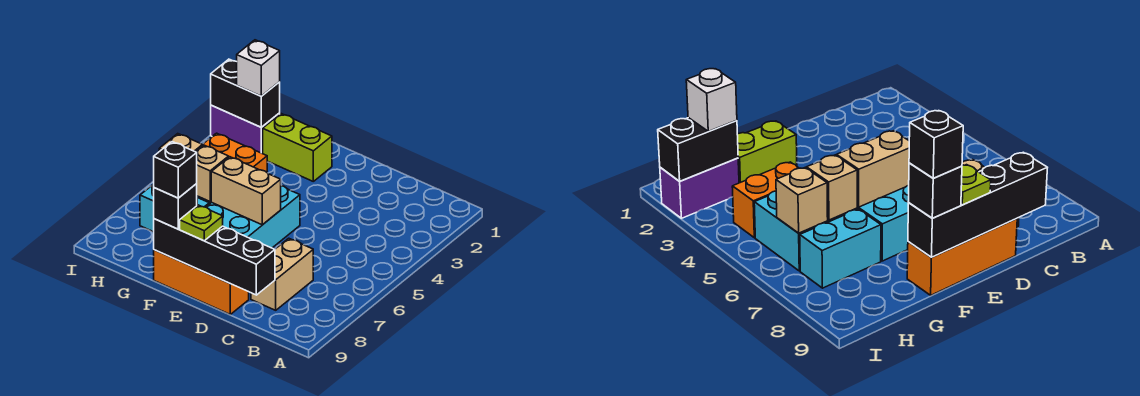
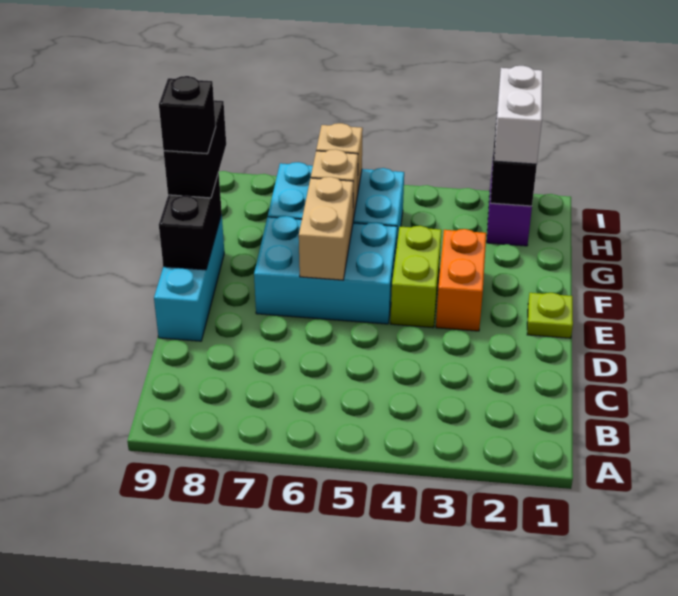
tan brick C7:C8 level 1 -> none
black brick C9:F9 level 2 -> black brick E9:F9 level 2
orange brick D9:F9 level 1 -> cyan brick D9:F9 level 1
lime plate E9 level 3 -> lime plate E1 level 1
lime brick F2:G2 level 1 -> lime brick E4:F4 level 1
black brick F9 level 3 -> black brick F9:G9 level 3
orange brick G4:H4 level 1 -> orange brick E3:F3 level 1
white brick H2 level 3 -> white brick H2:I2 level 3

